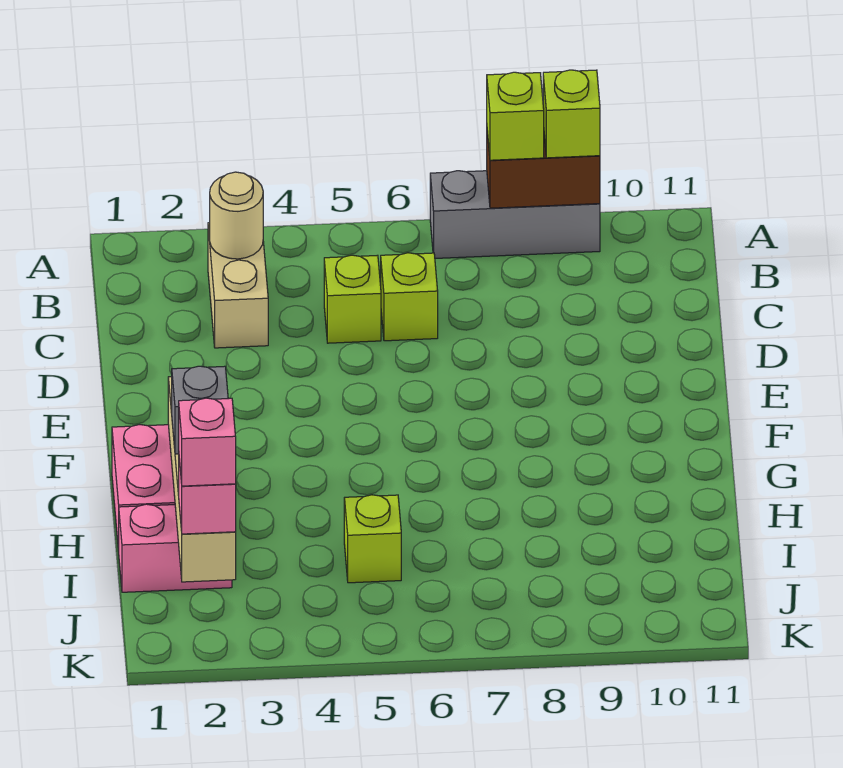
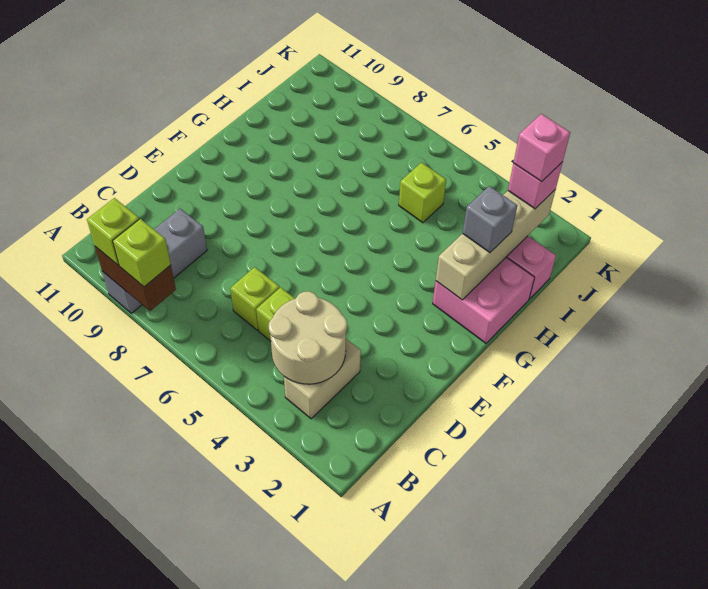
grey brick A7:A9 level 1 -> grey brick A9:C9 level 1
tan round brick B3 level 2 -> tan round brick B3:C4 level 2

